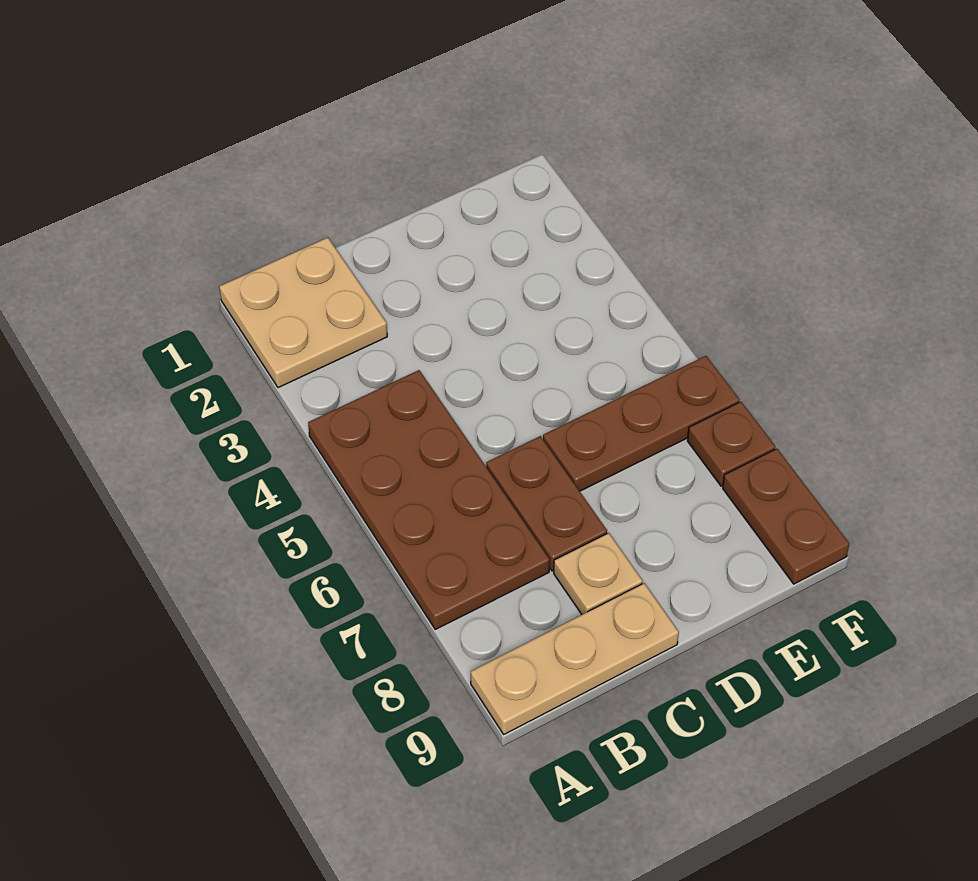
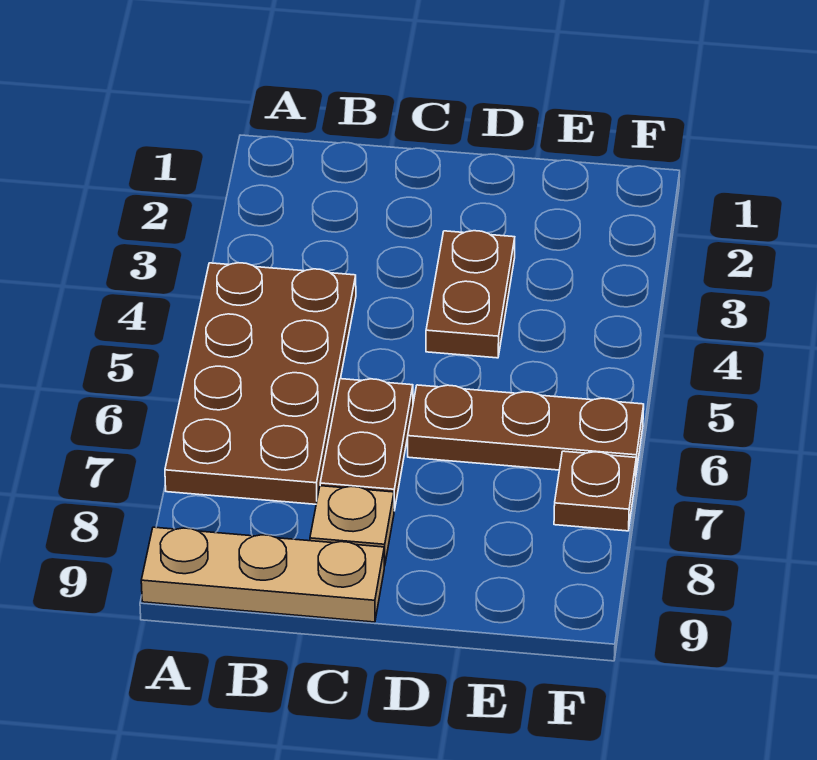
tan plate A1:B2 level 1 -> none
brown plate F8:F9 level 1 -> brown plate D3:D4 level 1

